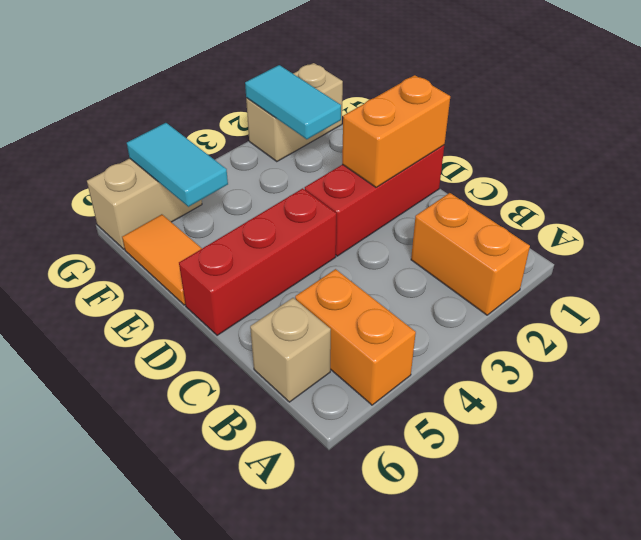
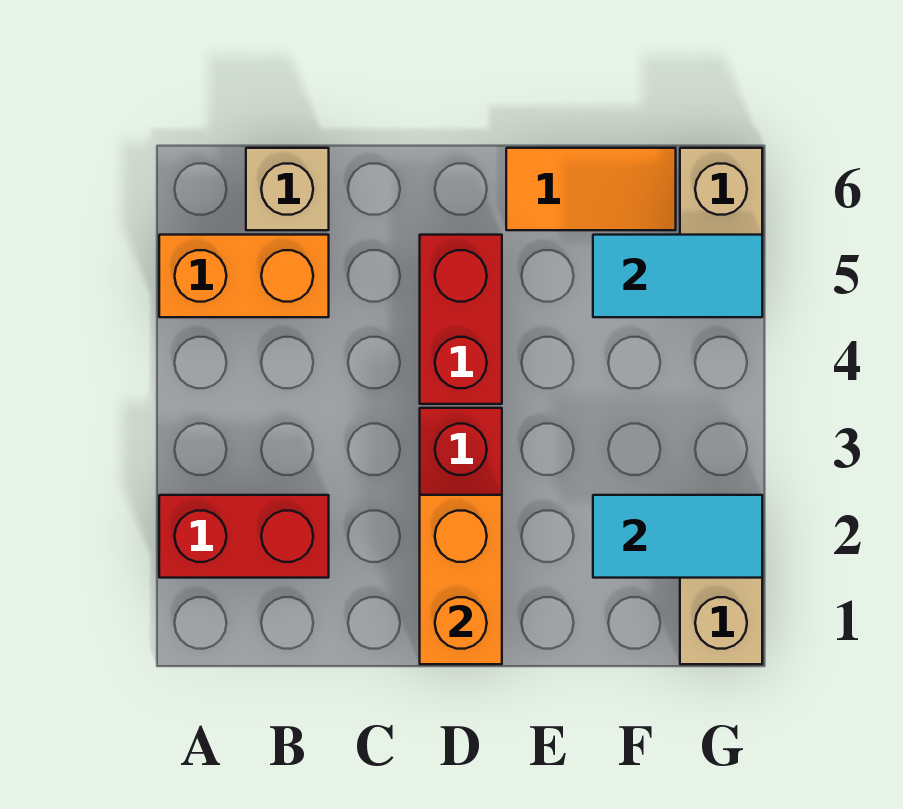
orange brick A2:B2 level 1 -> red brick A2:B2 level 1
red brick D4:D6 level 1 -> red brick D4:D5 level 1

